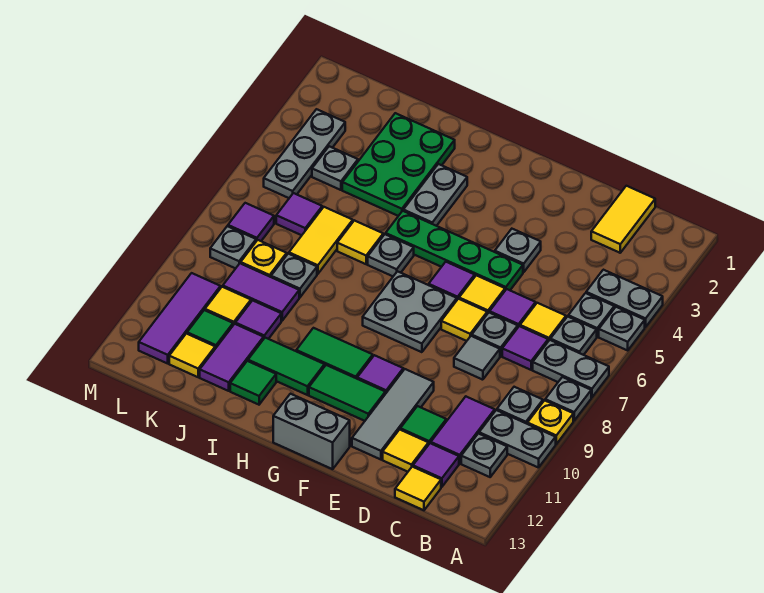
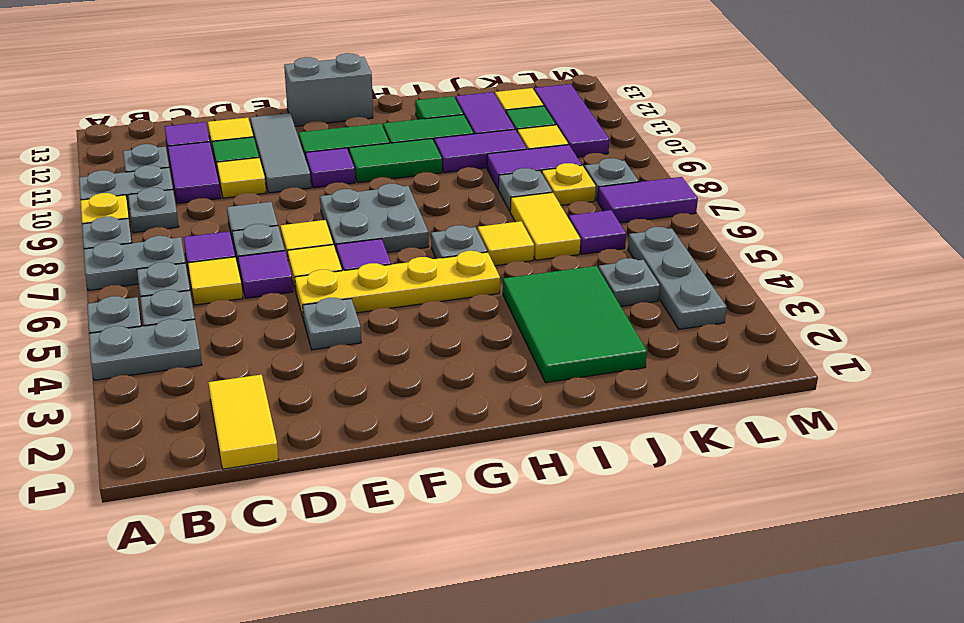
yellow tile C13 level 1 -> yellow tile D10 level 1
green plate E5:H5 level 1 -> yellow plate E5:H5 level 1
grey plate H3:H4 level 1 -> none
green plate I2:J4 level 1 -> green tile I2:J4 level 1
purple tile J10 level 1 -> purple tile I10:J10 level 1
purple tile L7 level 1 -> purple tile L7:M7 level 1

